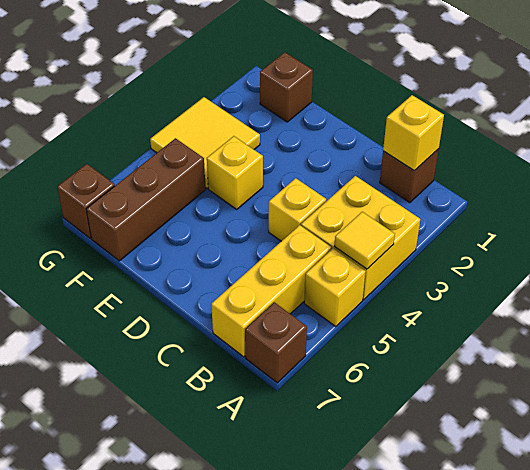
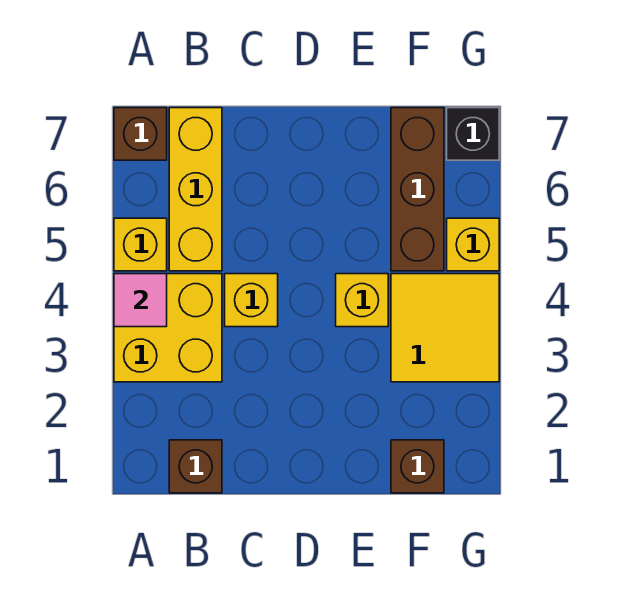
yellow tile A4 level 2 -> pink tile A4 level 2
yellow brick B1 level 2 -> yellow brick G5 level 1
brown brick G7 level 1 -> black brick G7 level 1

